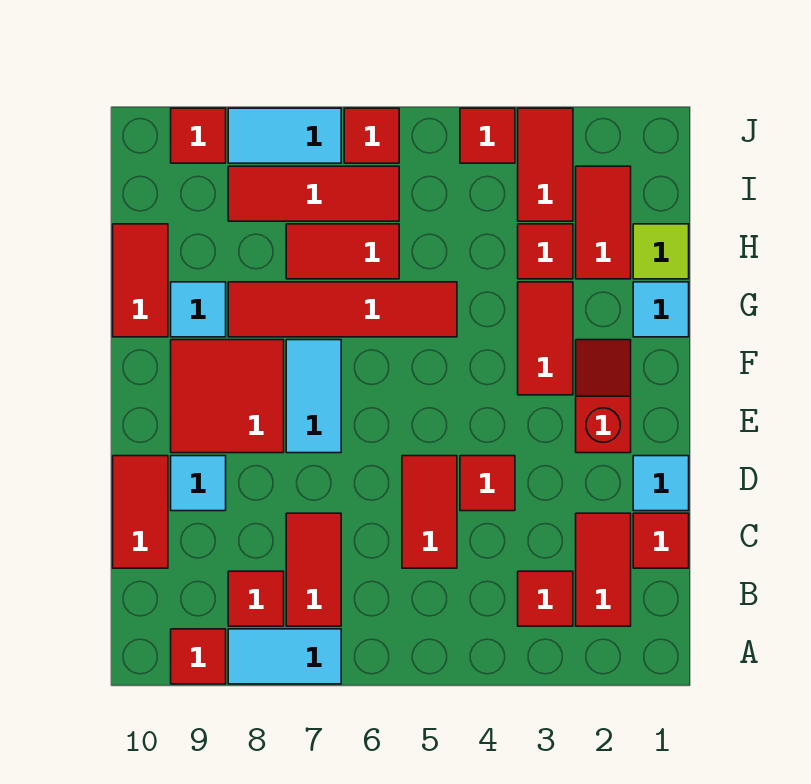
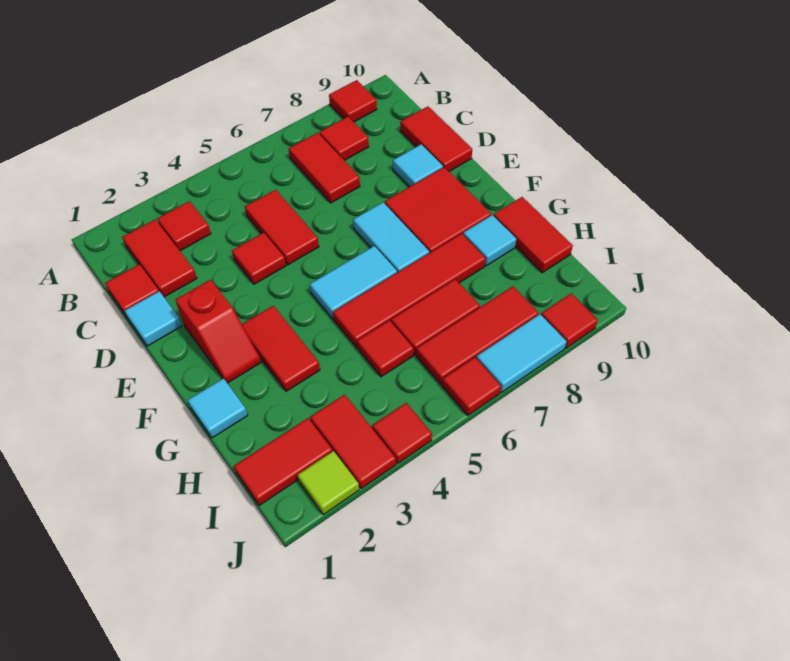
cyan tile A7:A8 level 1 -> cyan tile F5:F6 level 1
lime tile H1 level 1 -> lime tile J2 level 1
red tile H2:I2 level 1 -> red tile I1:I2 level 1
red tile H3 level 1 -> red tile H5 level 1

